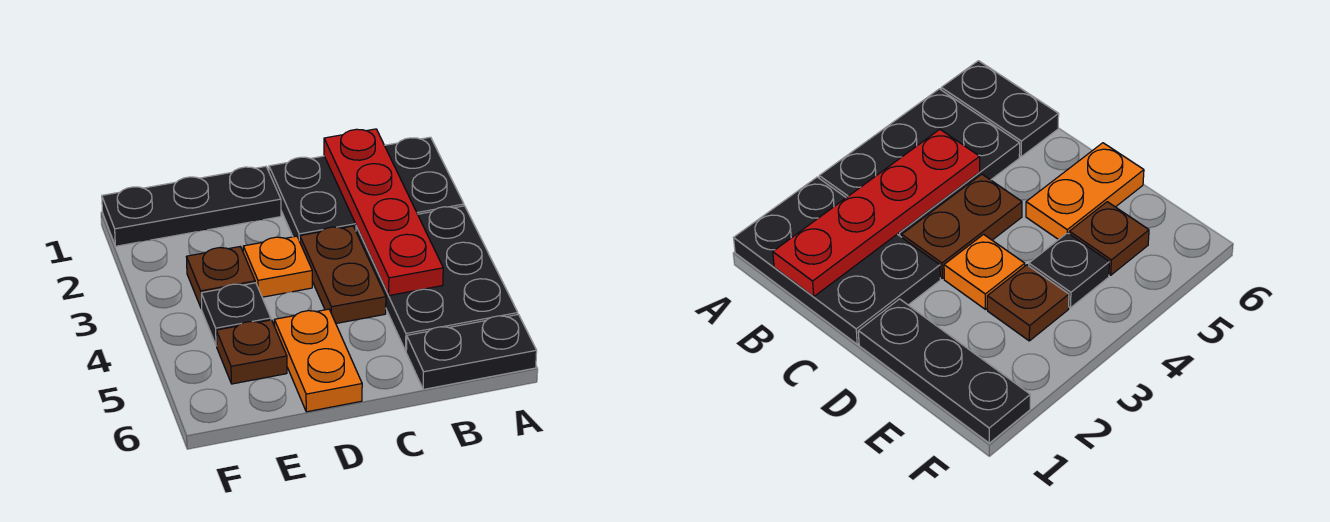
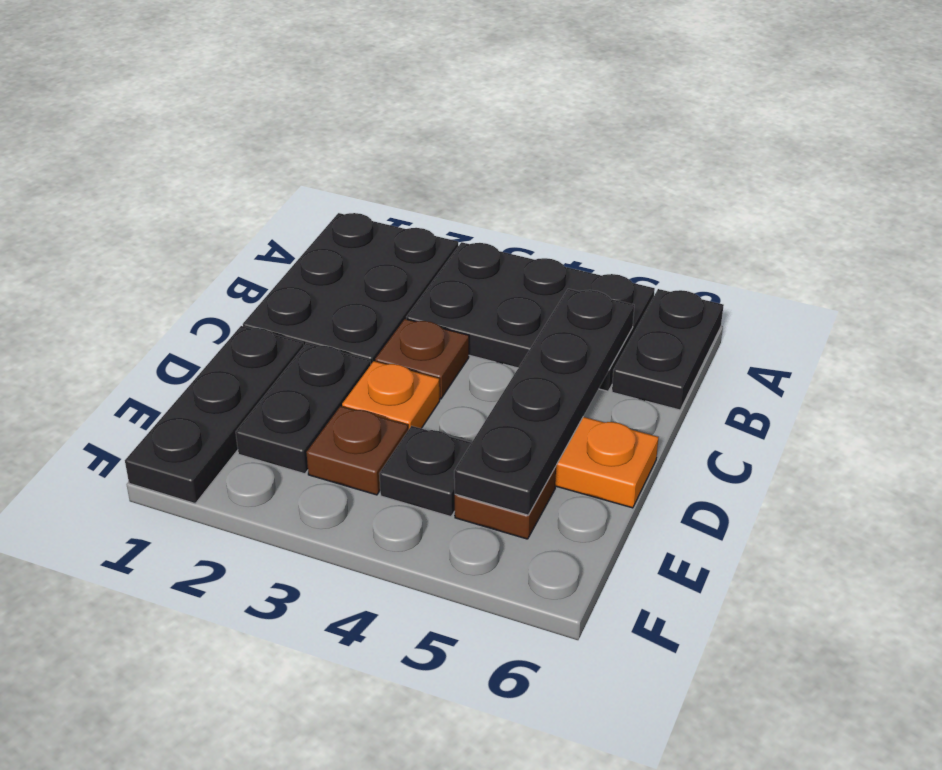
red plate B1:B4 level 2 -> none
none -> black plate B5:E5 level 2
brown plate C3:C4 level 1 -> brown plate C3 level 1
none -> black plate D2:E2 level 1

